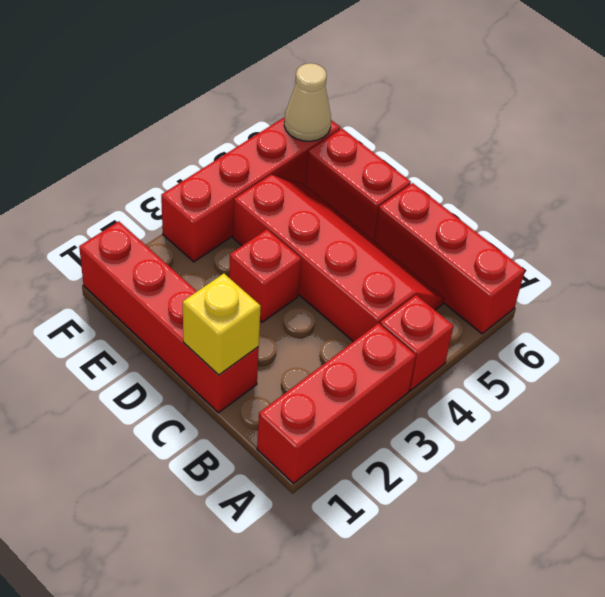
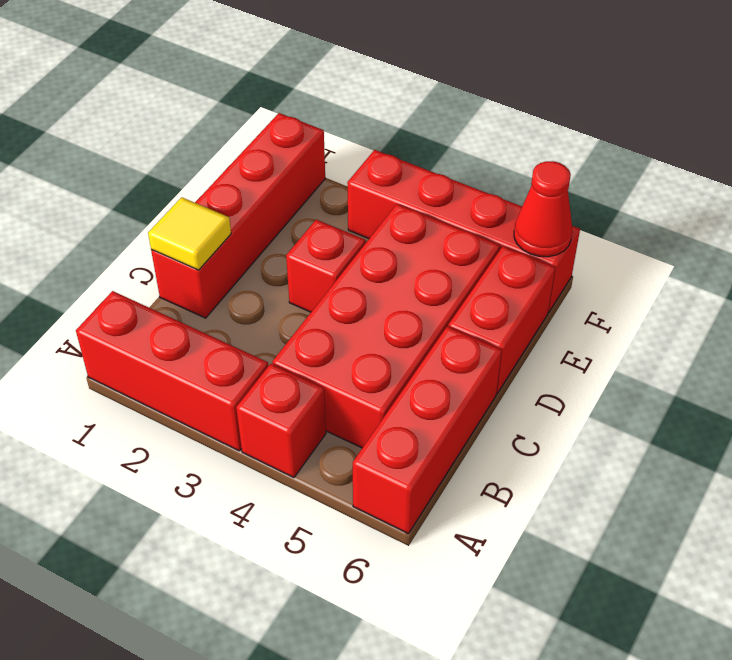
red slope B4:E5 level 1 top 4 -> red brick B4:E5 level 1
yellow brick C1 level 2 -> yellow tile C1 level 2
tan cone F6 level 2 -> red cone F6 level 2

